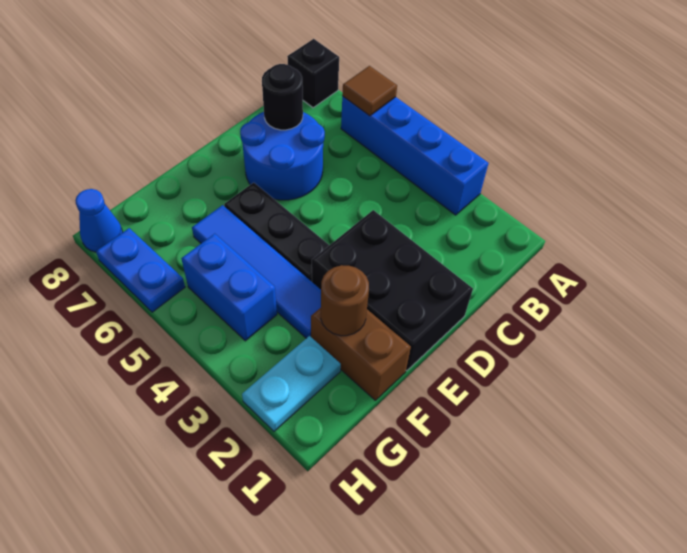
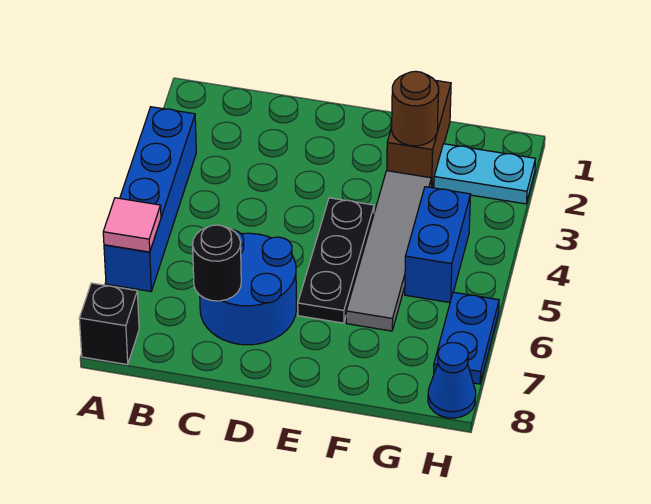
brown tile A6 level 2 -> pink tile A6 level 2
black brick D1:E3 level 1 -> none
blue tile F3:F6 level 1 -> grey tile F3:F6 level 1

